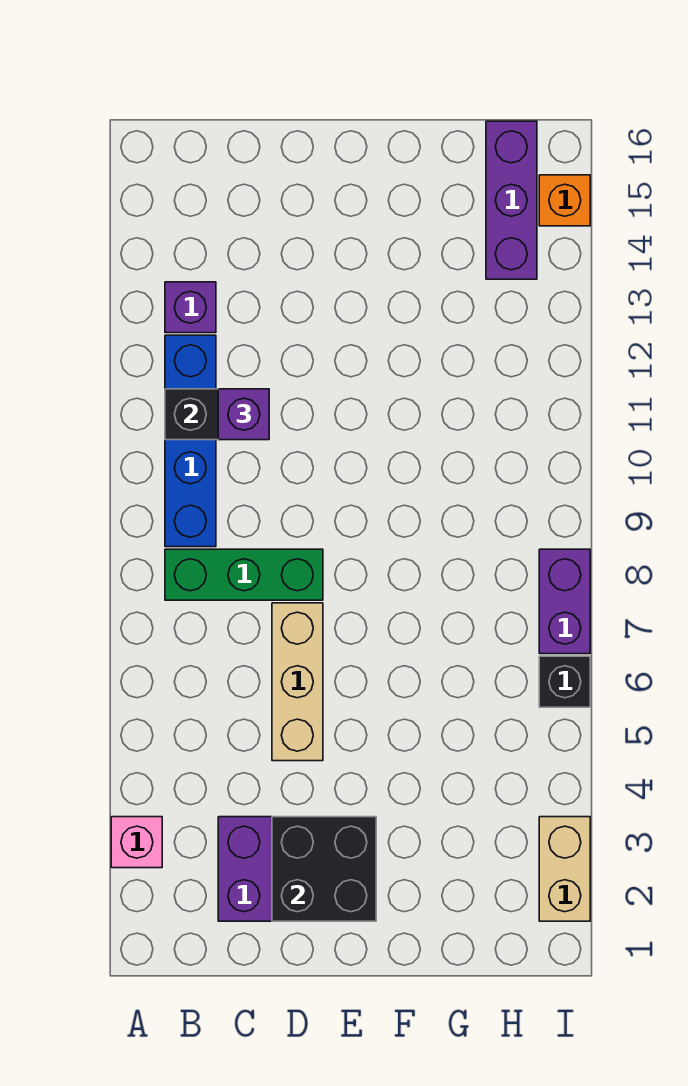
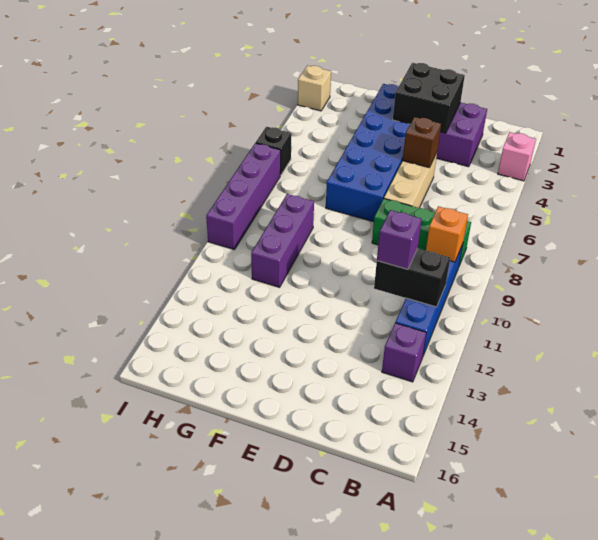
none -> brown brick D5 level 2
none -> blue brick E2:F7 level 1
purple brick H14:H16 level 1 -> purple brick G9:G11 level 1
tan brick I2:I3 level 1 -> tan brick I2 level 1
purple brick I7:I8 level 1 -> purple brick I7:I10 level 1
orange brick I15 level 1 -> orange brick B9 level 2

